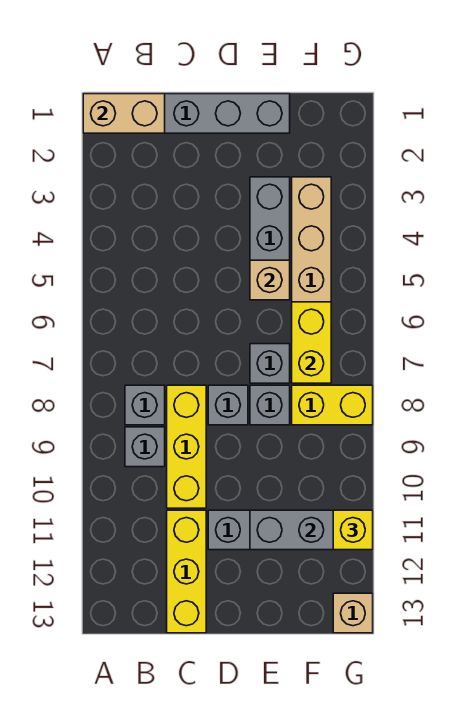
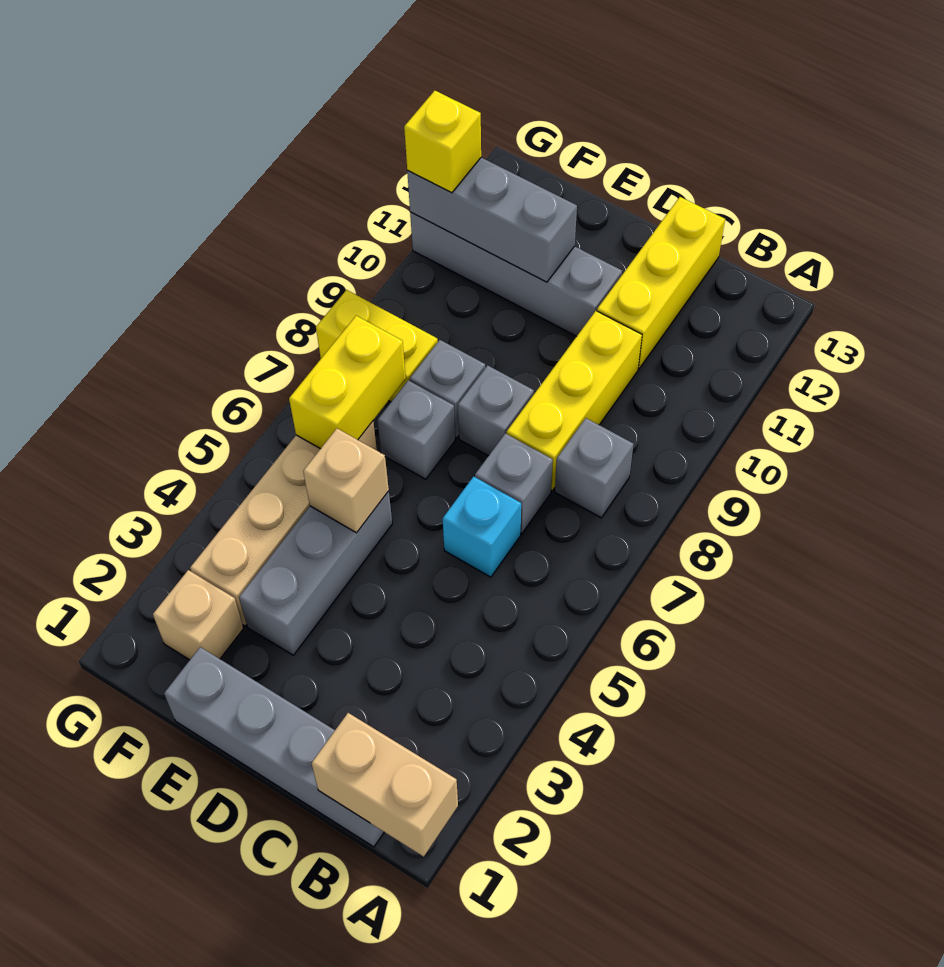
grey brick B9 level 1 -> grey brick C7 level 1
none -> cyan brick C6 level 1
tan brick G13 level 1 -> tan brick F2 level 1

